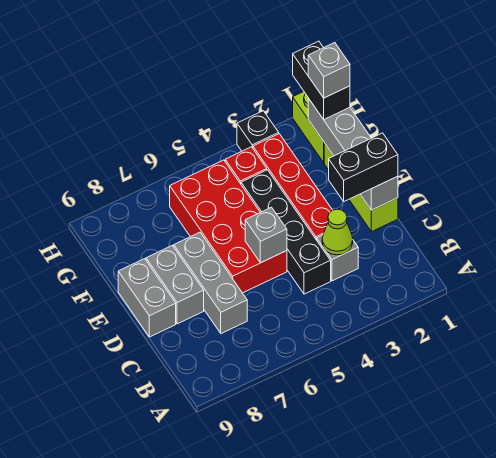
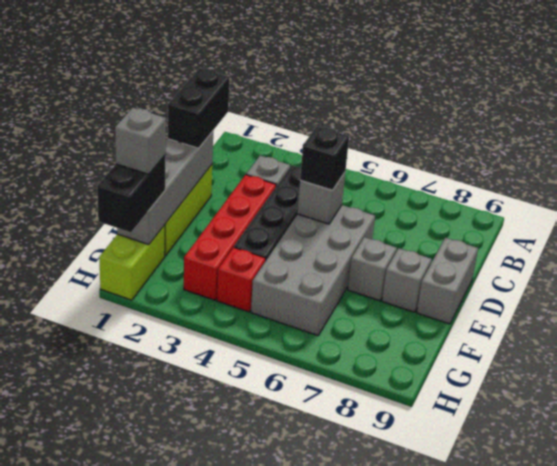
lime cone C3 level 2 -> none
grey brick C7:E7 level 1 -> grey brick E7 level 1
black brick D1:D2 level 3 -> black brick C1:D1 level 3
red brick D5:G6 level 1 -> grey brick D5:G6 level 1
grey brick D8:E8 level 1 -> grey brick E8 level 1
black brick H3 level 1 -> black brick D5 level 3

